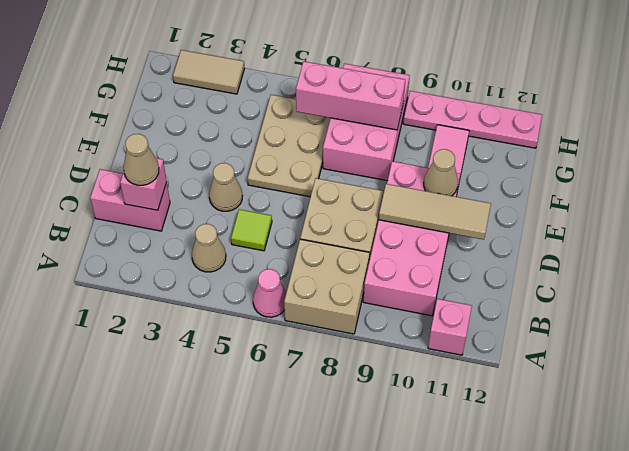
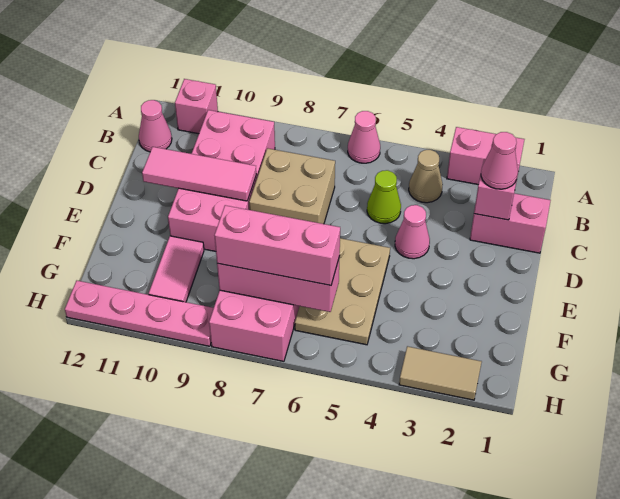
none -> pink brick A2:A3 level 1
tan brick A7:B8 level 1 -> none
none -> pink cone B12 level 1
tan cone C2 level 3 -> pink cone C2 level 3
lime tile C5 level 1 -> lime cone C5 level 1
tan cone D4 level 1 -> pink cone D4 level 1
tan tile D9:D11 level 2 -> pink tile D9:D11 level 2
tan cone E10 level 2 -> none
none -> pink brick G6:G8 level 3

